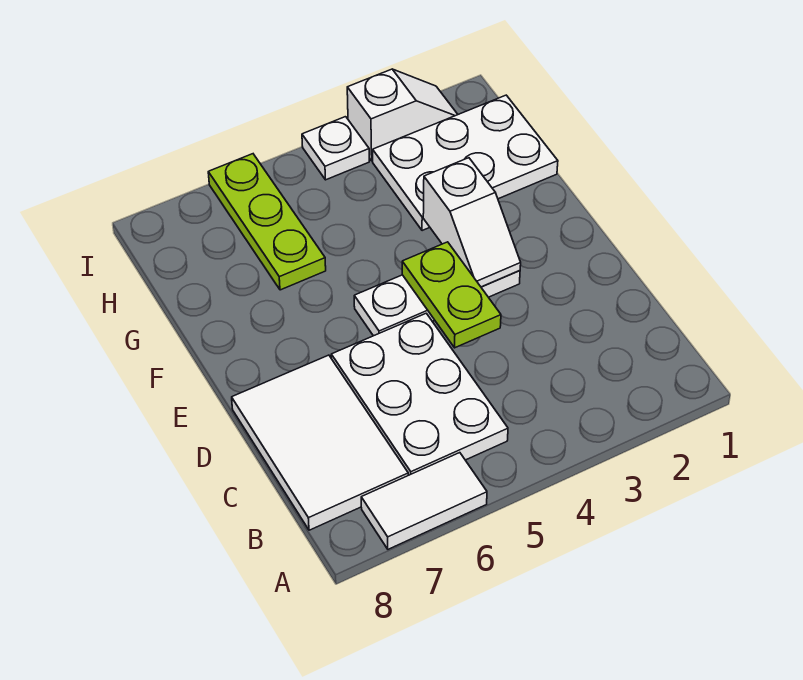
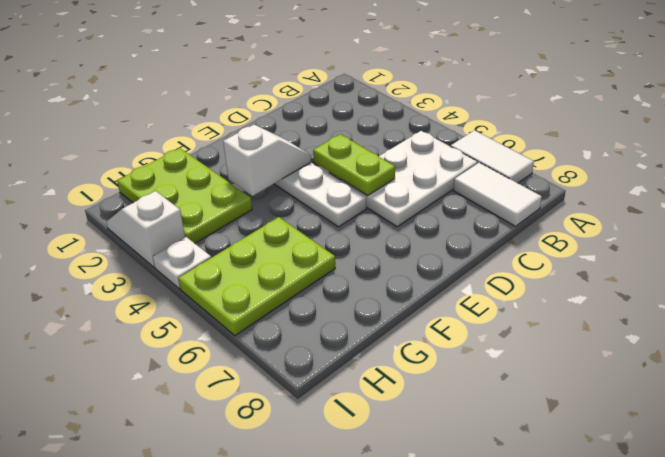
white tile B7:D8 level 1 -> white tile B7:B8 level 1
lime plate D4:E4 level 2 -> lime plate D4:D5 level 2
white plate G1:H3 level 1 -> lime plate G1:H3 level 1
lime plate G6:I6 level 1 -> lime plate G5:I6 level 1

